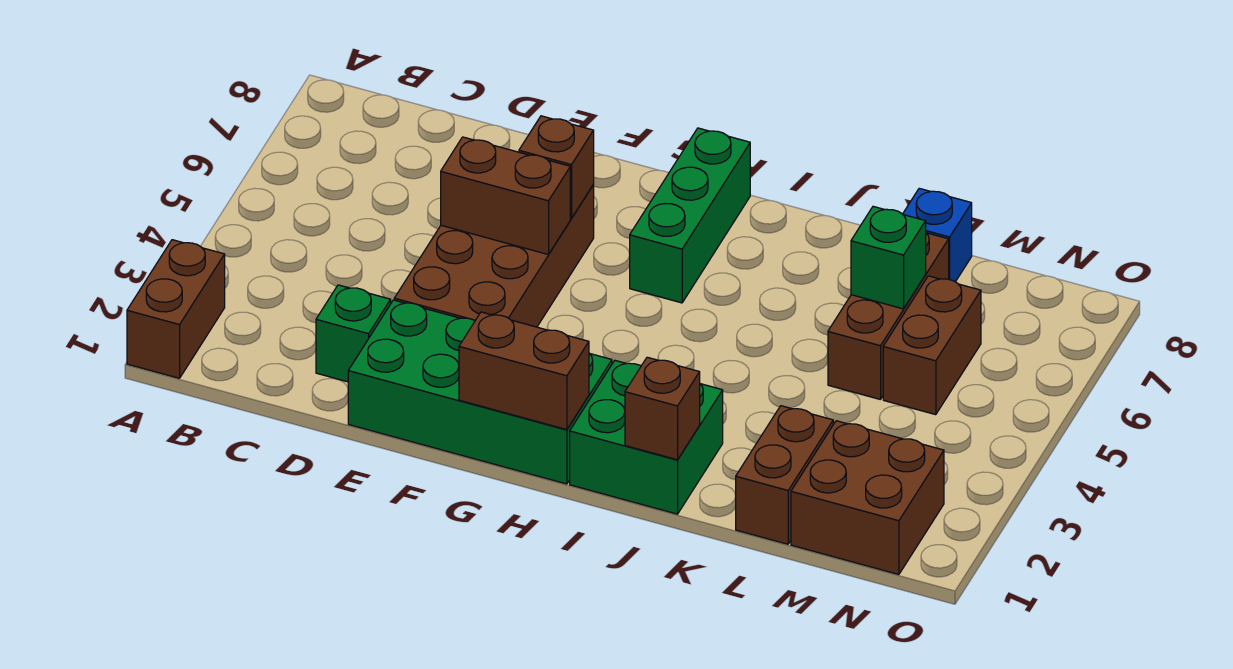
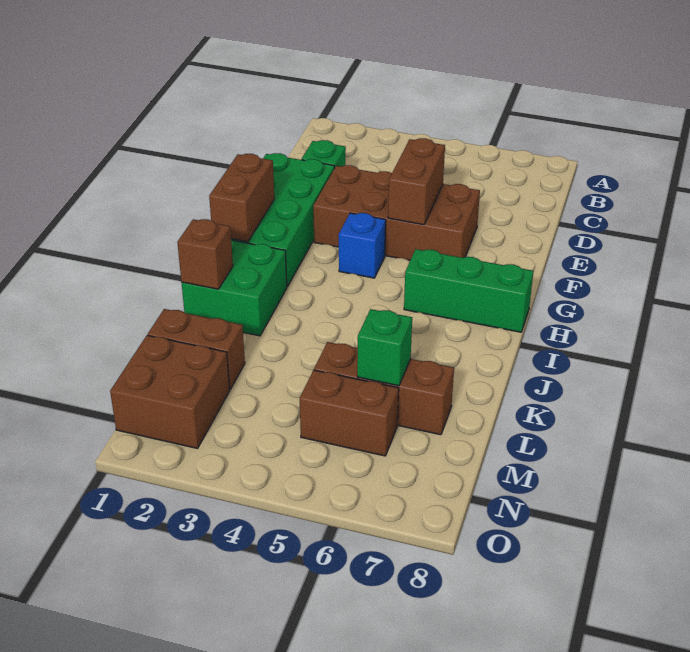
brown brick A1:A2 level 1 -> none
brown brick F6 level 2 -> none
blue brick L8 level 1 -> blue brick G4 level 1

